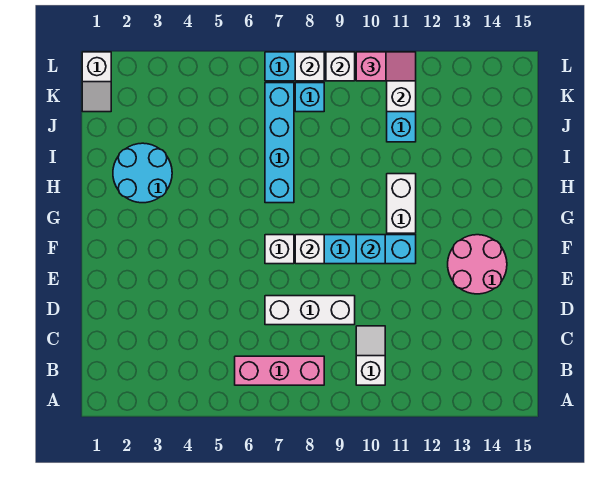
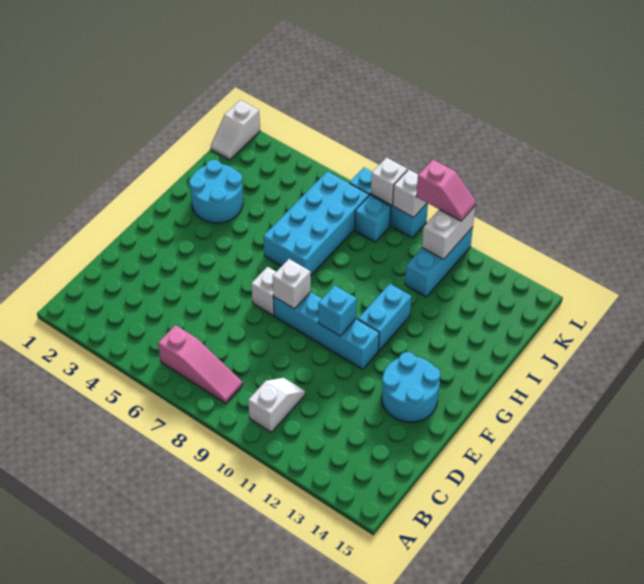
pink brick B6:B8 level 1 -> pink slope B6:B8 level 1 top 6
white brick D7:D9 level 1 -> none
pink round brick E13:F14 level 1 -> cyan round brick E13:F14 level 1
white brick G11:H11 level 1 -> cyan brick G11:H11 level 1
cyan brick H7:K7 level 1 -> cyan brick H6:K7 level 1

